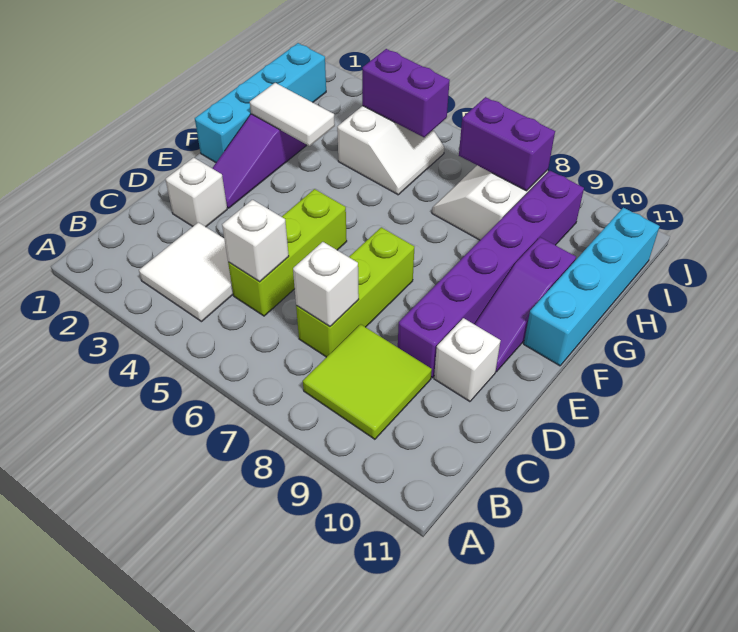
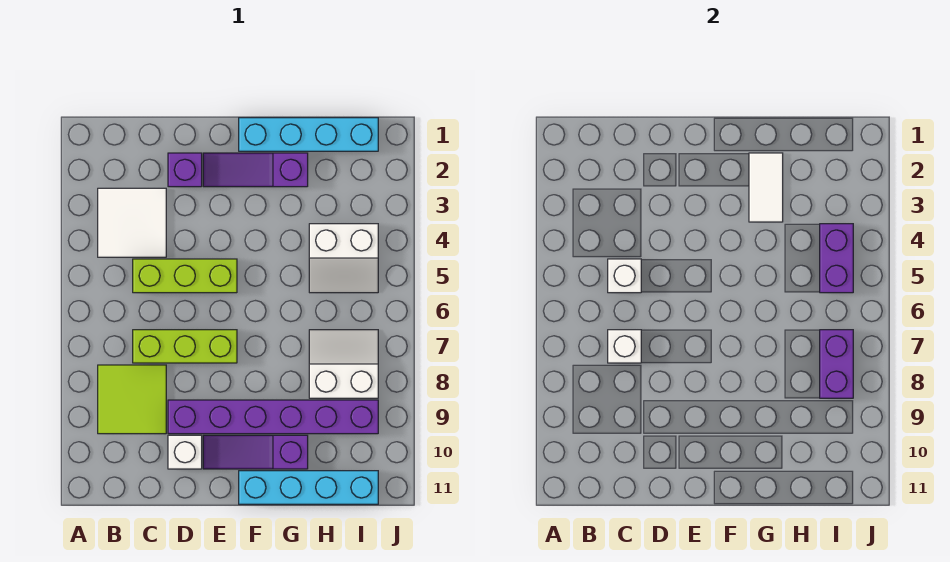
white brick D2 level 1 -> purple brick D2 level 1

